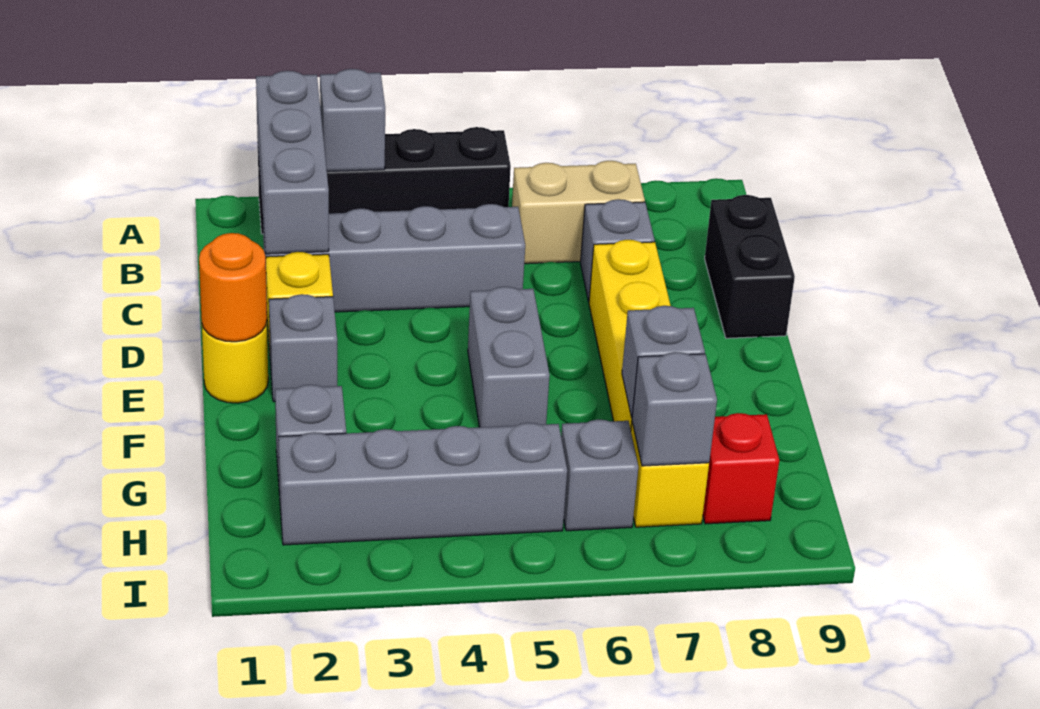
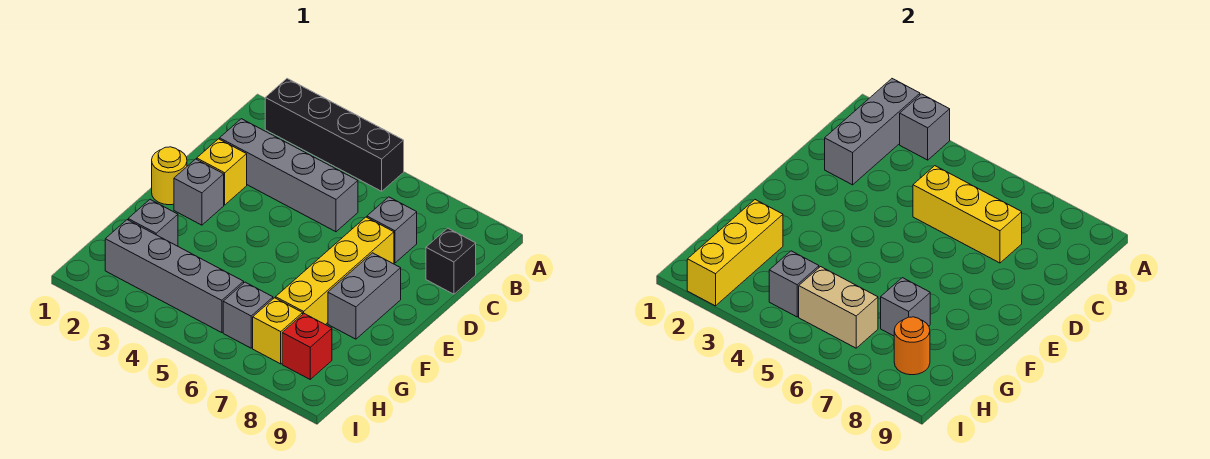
tan brick B6:B7 level 1 -> tan brick H5:H6 level 2
none -> yellow brick C5:C7 level 2
black brick C9:D9 level 1 -> black brick C9 level 1
orange round brick E1 level 2 -> orange round brick H8 level 2
grey brick E5:F5 level 1 -> grey brick E8:F8 level 1
none -> yellow brick G2:I2 level 2
grey brick H7 level 2 -> grey brick H4 level 2

